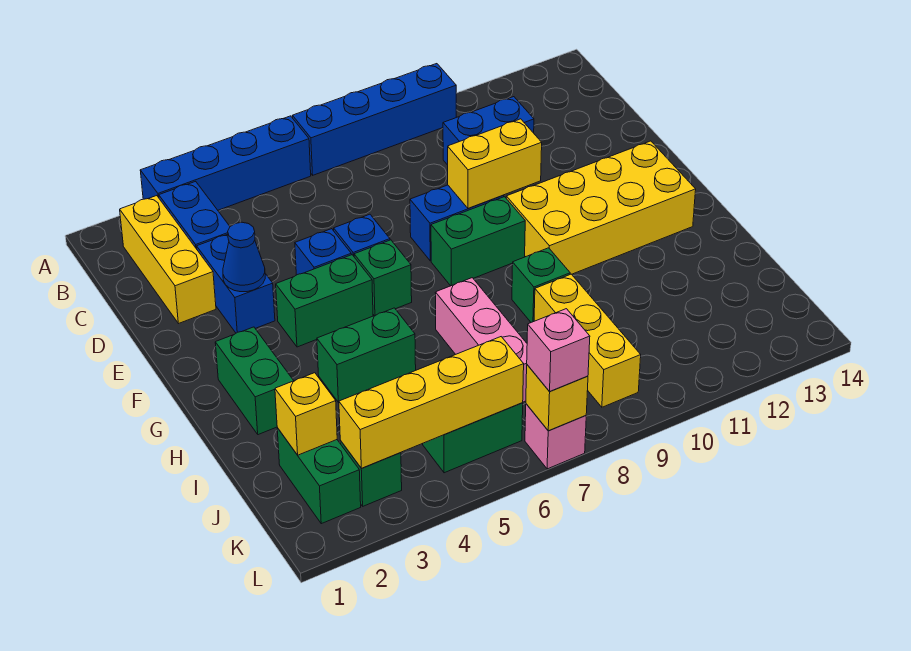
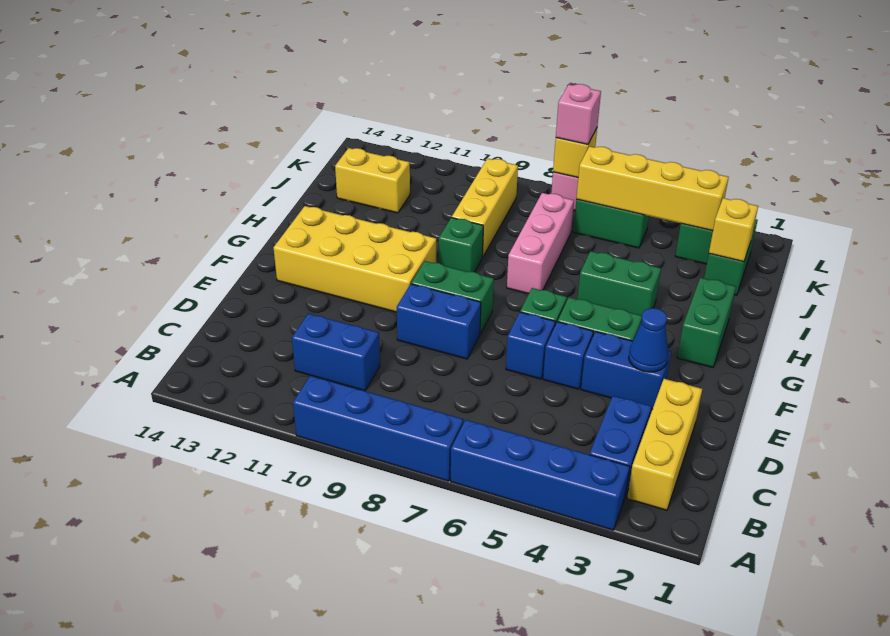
blue brick D3:E3 level 1 -> blue brick E3:E4 level 1
yellow brick E9:E10 level 2 -> yellow brick J12:J13 level 1

